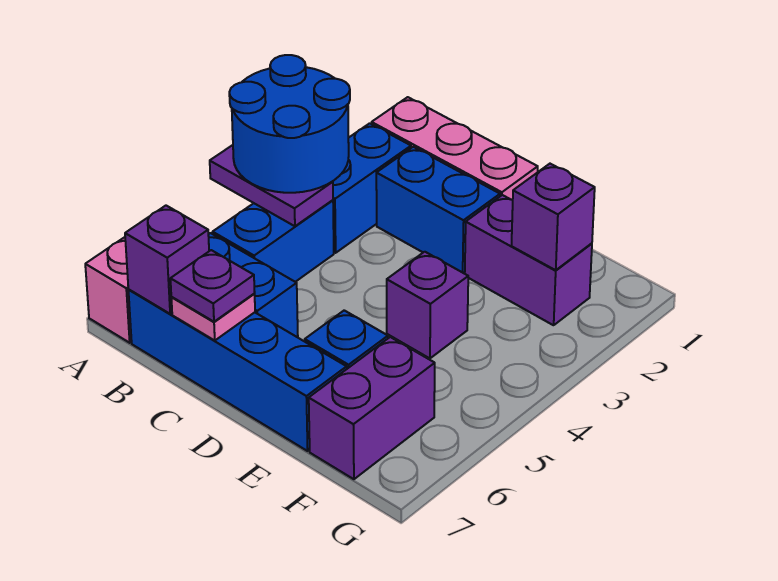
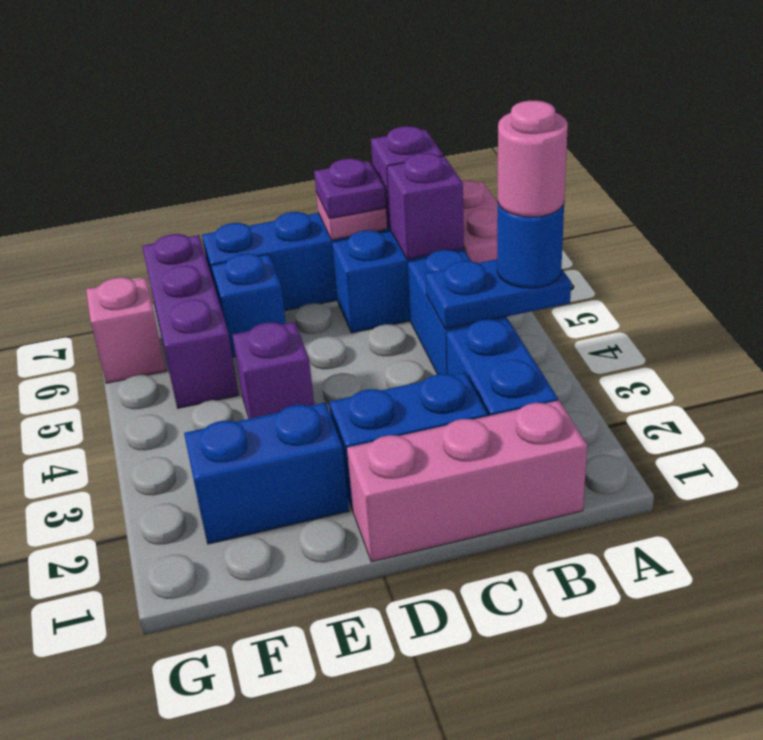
blue round brick A3:B4 level 3 -> blue round brick A4 level 3
purple plate A4:B4 level 2 -> blue plate A4:B4 level 2
none -> pink round brick A4 level 4
purple brick E2:F2 level 1 -> blue brick E2:F2 level 1
purple brick F2 level 2 -> purple brick B6 level 2
purple brick F6:F7 level 1 -> purple brick F5:F7 level 1
none -> pink brick G6 level 1

